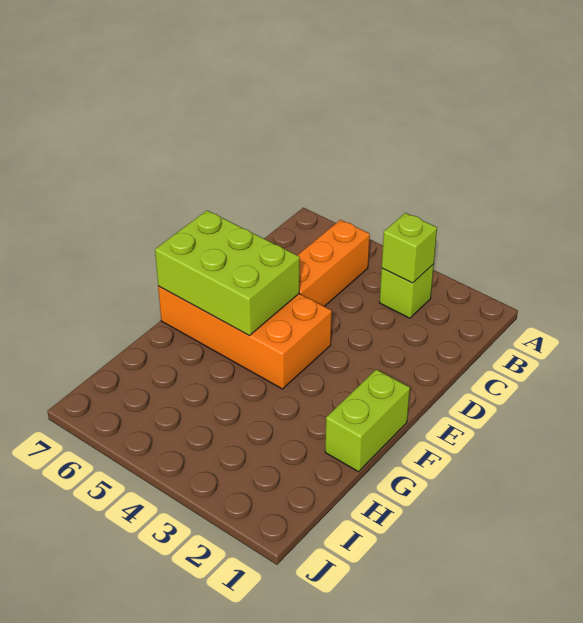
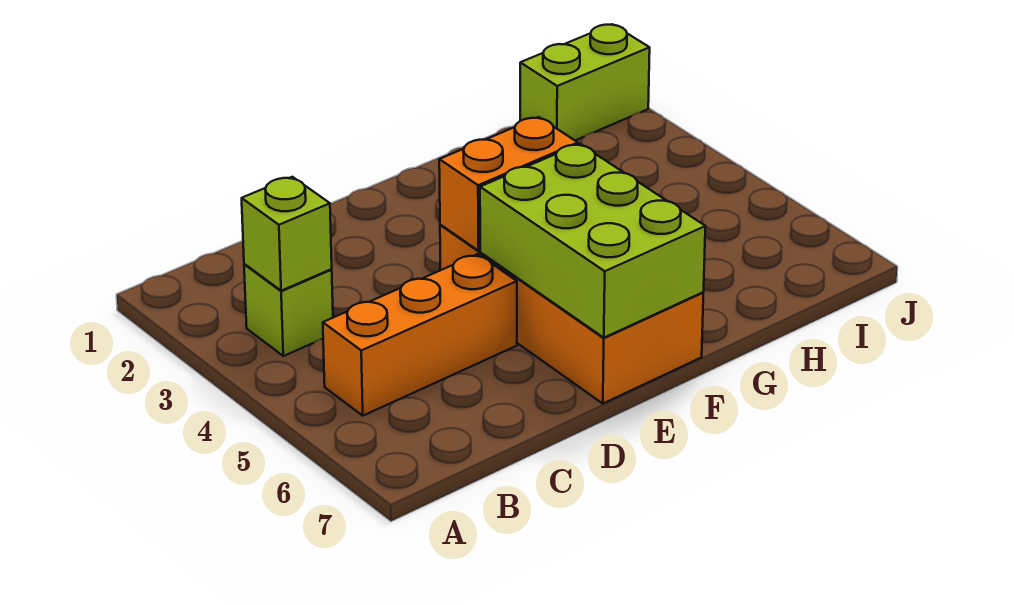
none -> orange brick E4:F4 level 2
lime brick F1:G1 level 1 -> lime brick I1:J1 level 1

